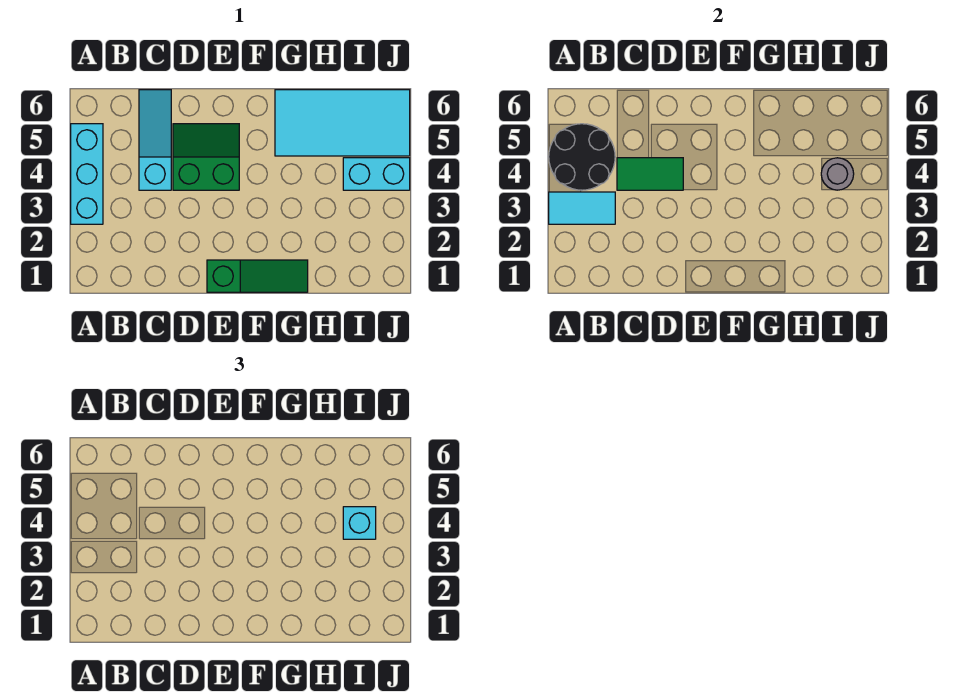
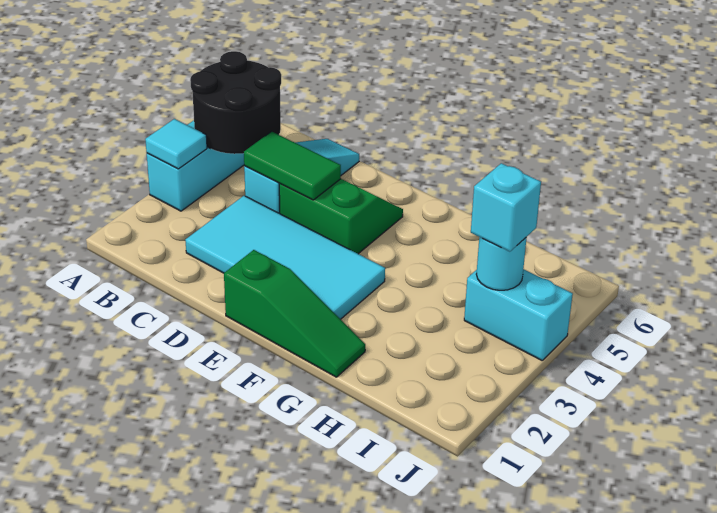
cyan tile A3:B3 level 2 -> cyan tile A3 level 2
cyan tile G5:J6 level 1 -> cyan tile C2:F3 level 1
grey round brick I4 level 2 -> cyan round brick I4 level 2

